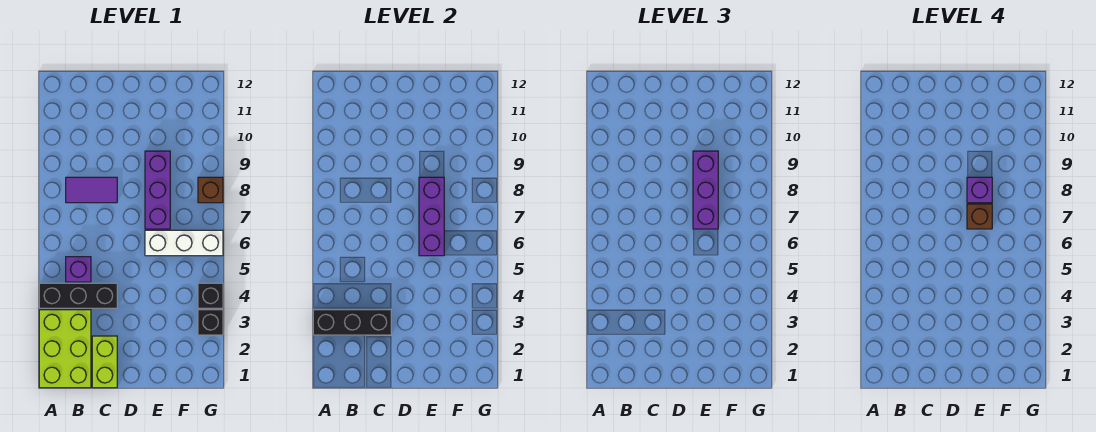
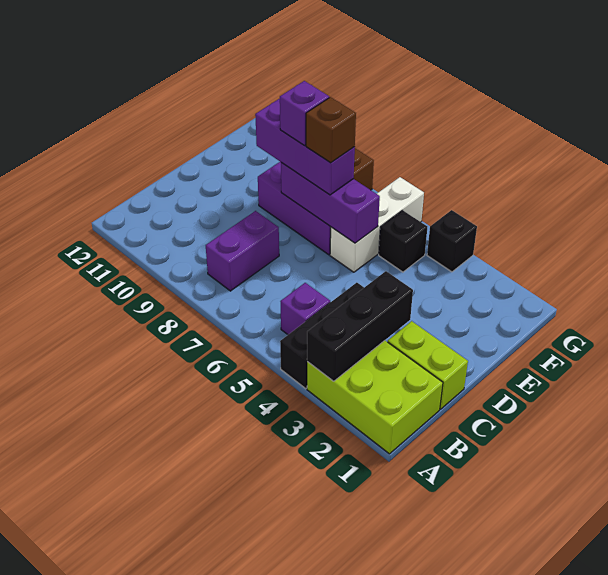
purple tile B8:C8 level 1 -> purple brick B8:C8 level 1
black brick G3 level 1 -> black brick F5 level 1

